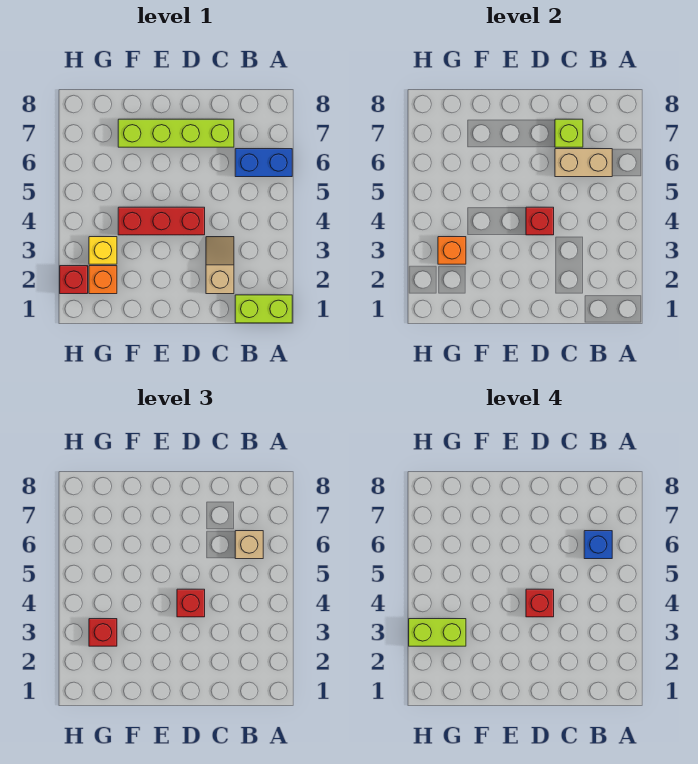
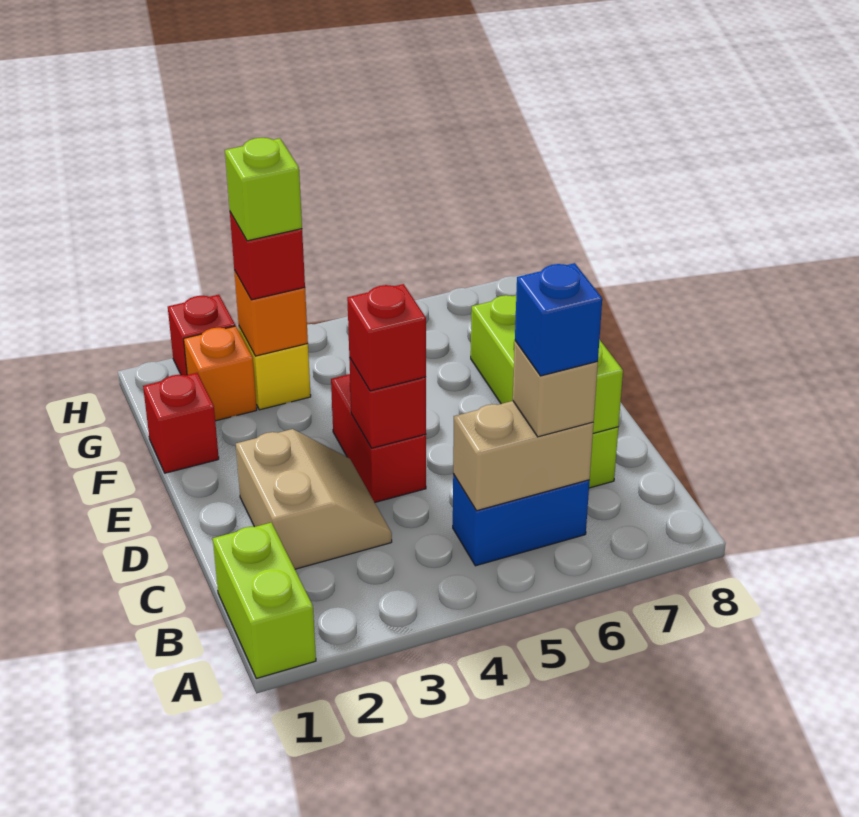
blue brick A6:B6 level 1 -> blue brick B5:B6 level 1
tan brick B6:C6 level 2 -> tan brick B5:B6 level 2
tan slope C2:C3 level 1 top 2 -> tan slope C2:D3 level 1 top 2
red brick D4:F4 level 1 -> red brick D4:E4 level 1
red brick D4 level 4 -> red brick F1 level 1
lime brick G3:H3 level 4 -> lime brick G3 level 4

